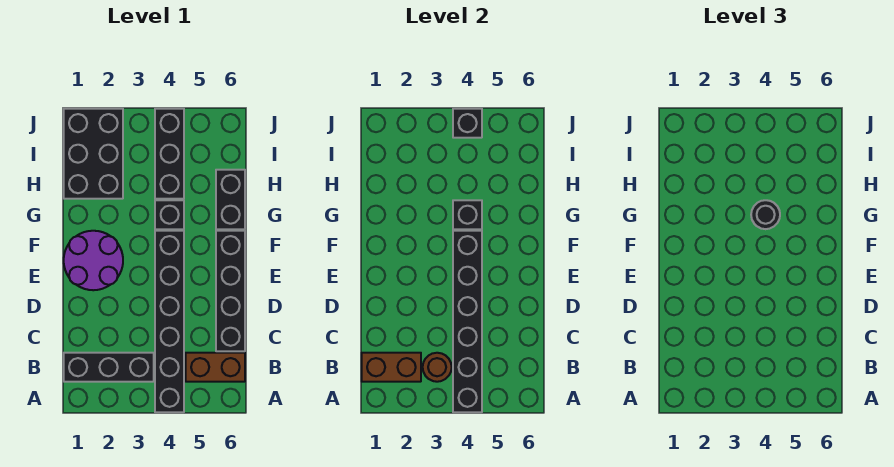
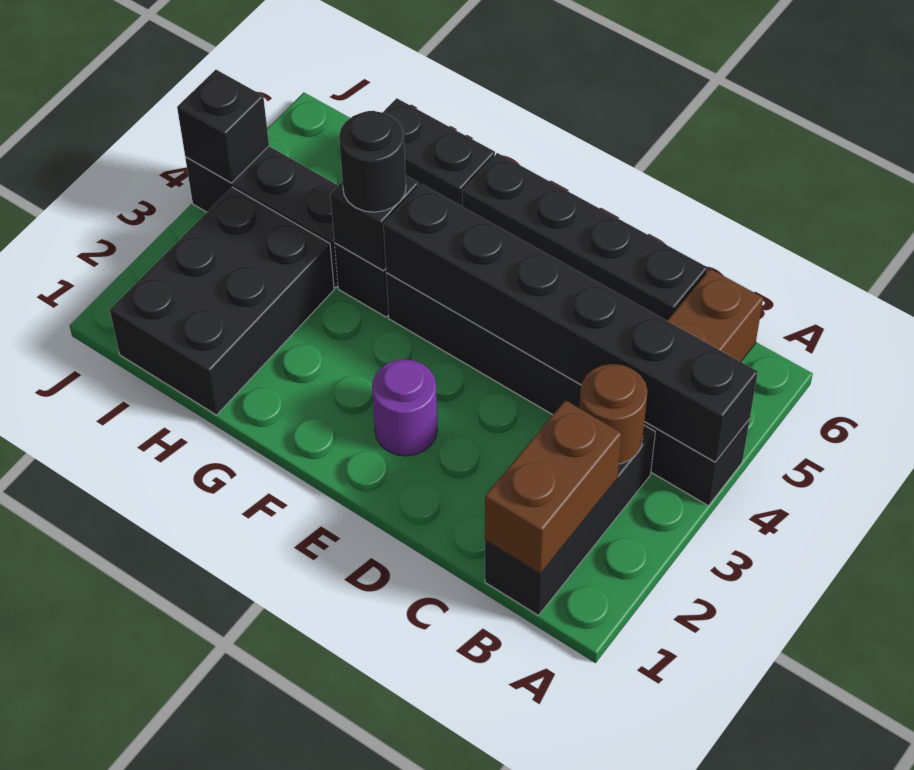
purple round brick E1:F2 level 1 -> purple round brick E2 level 1
black brick H1:J2 level 1 -> black brick H1:I3 level 1

